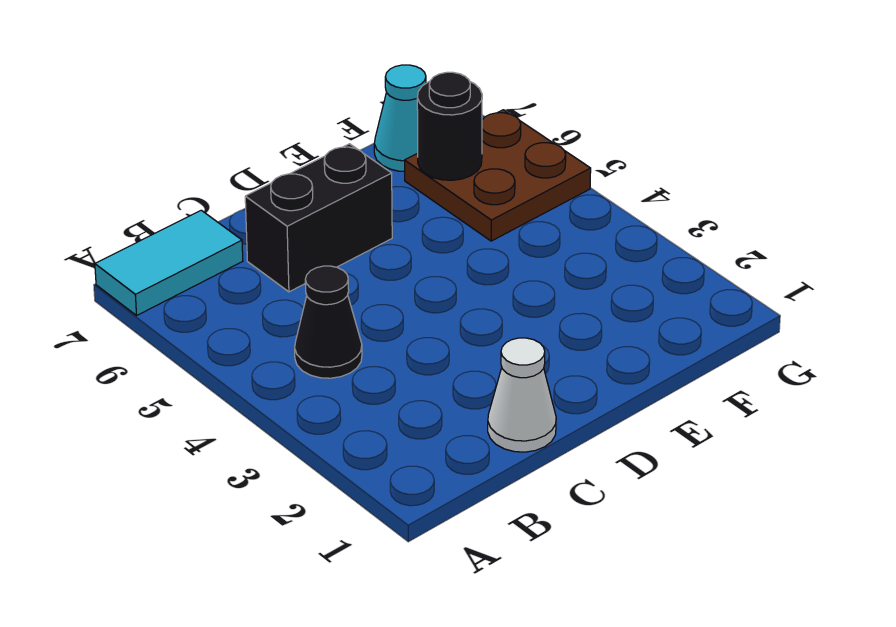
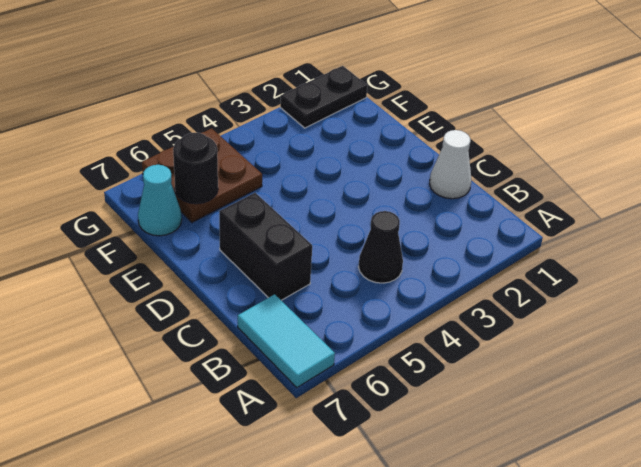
none -> black plate G1:G2 level 1

